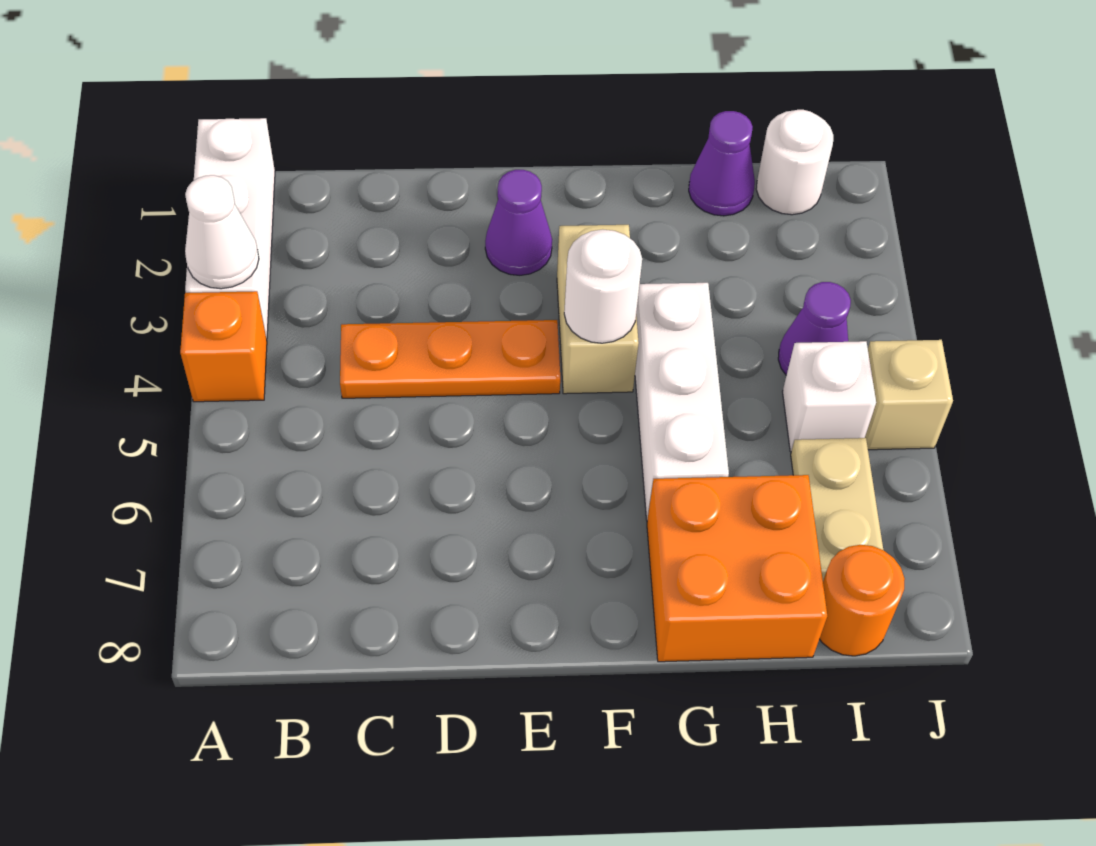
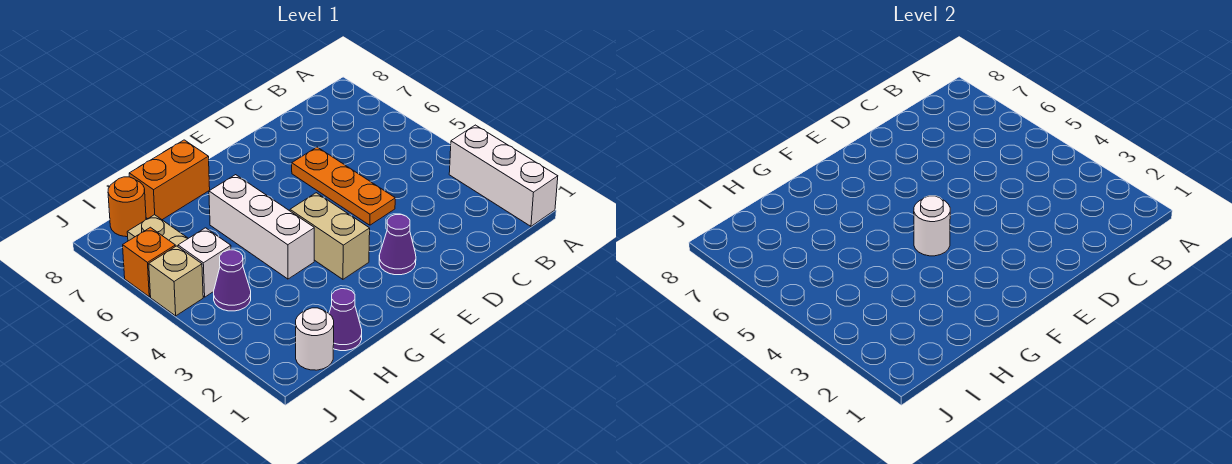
white cone A3 level 2 -> none
orange brick A4 level 1 -> orange brick J6 level 1
orange plate C4:E4 level 1 -> orange plate D4:D6 level 1
orange brick G7:H8 level 1 -> orange brick G8:H8 level 1

